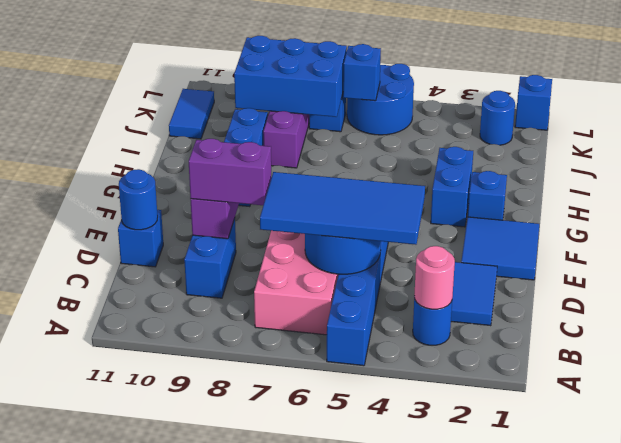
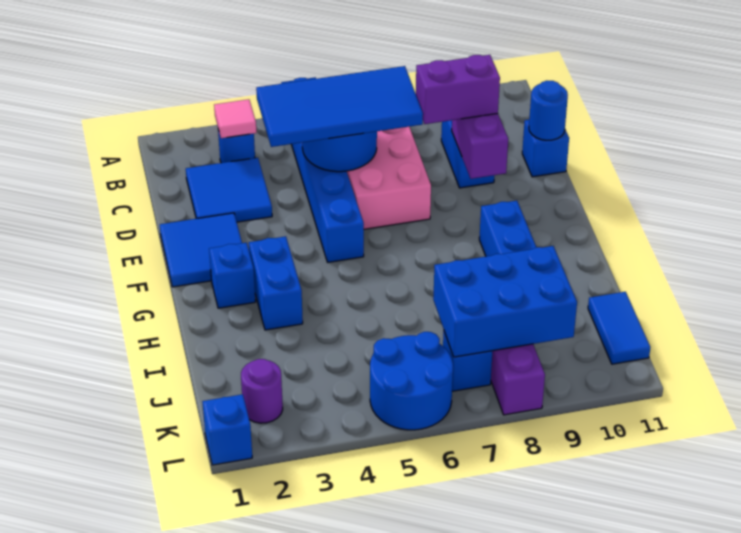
pink round brick B3 level 2 -> pink tile B3 level 2
blue round brick K2 level 1 -> purple round brick K2 level 1
blue brick K6 level 2 -> none

